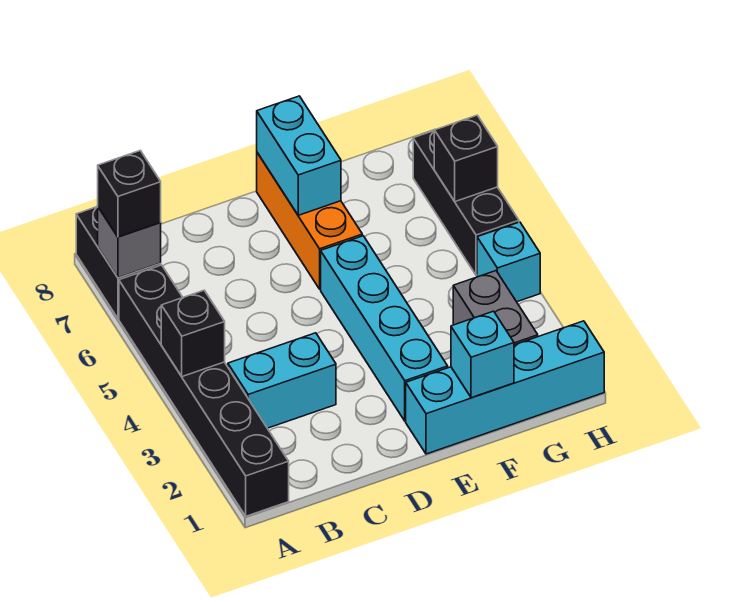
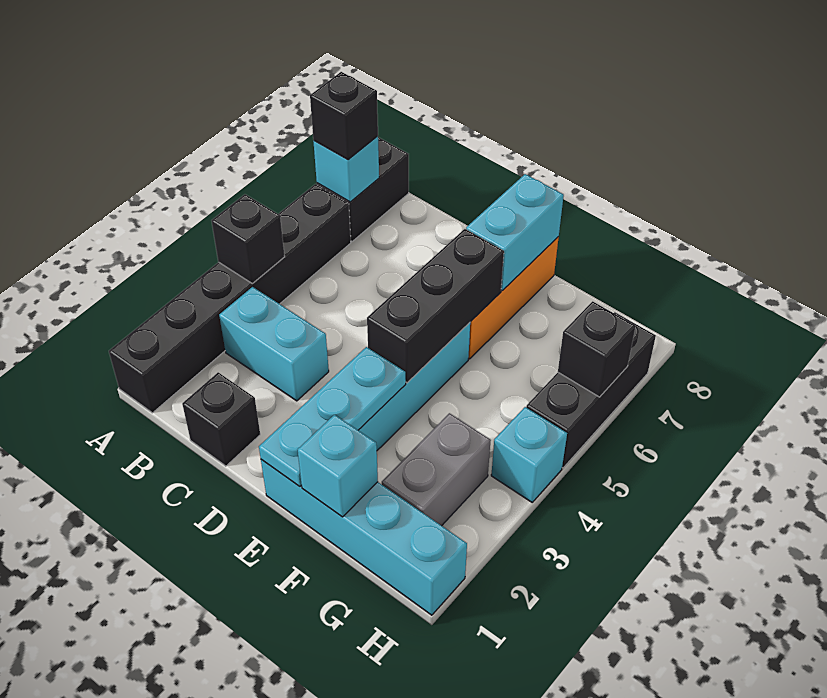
grey brick A7 level 2 -> cyan brick A7 level 2
none -> black brick C1 level 1
none -> cyan plate E1:E3 level 2
none -> black brick E4:E6 level 2

